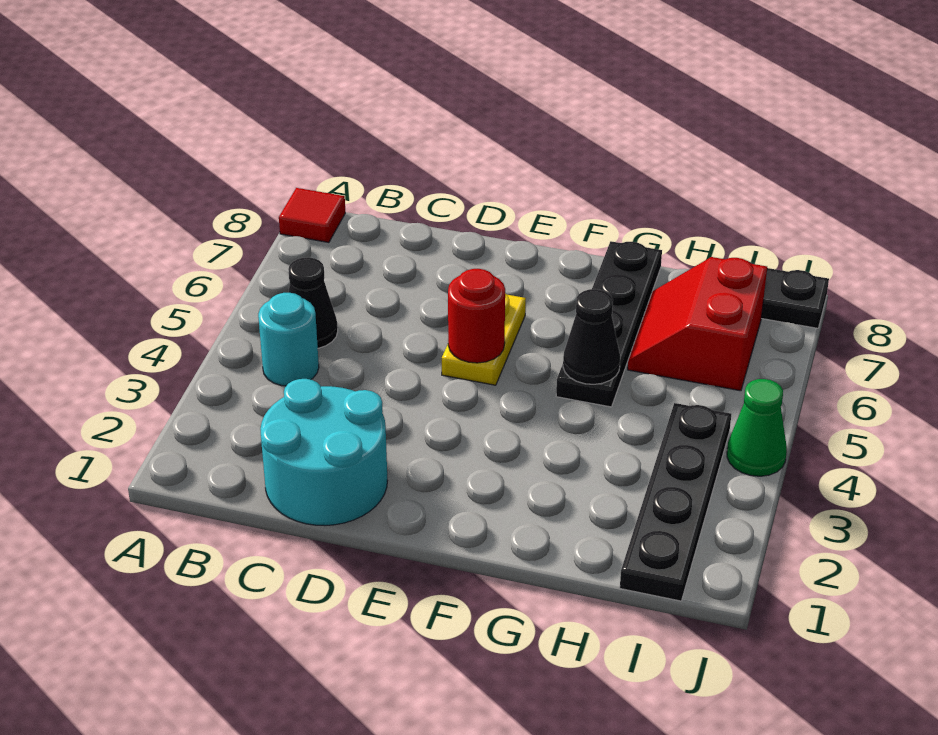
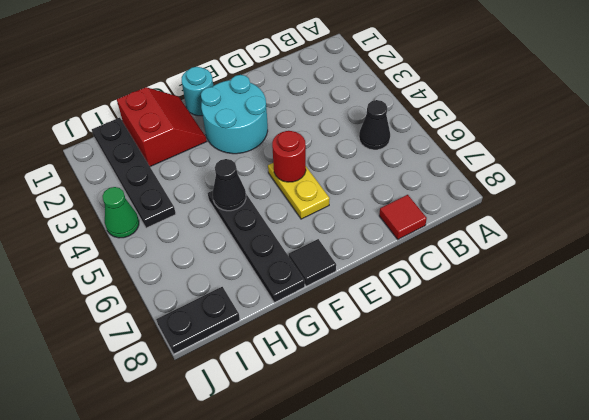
red tile A8 level 1 -> red tile C8 level 1
cyan round brick B4 level 1 -> cyan round brick F1 level 1
cyan round brick C1:D2 level 1 -> cyan round brick E2:F3 level 1
none -> black tile F8 level 1
red slope H6:I7 level 1 top I -> red slope G1:H2 level 1 top H

